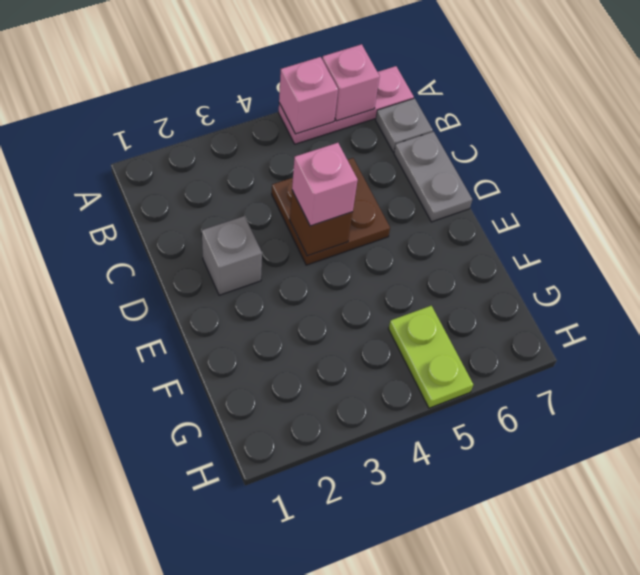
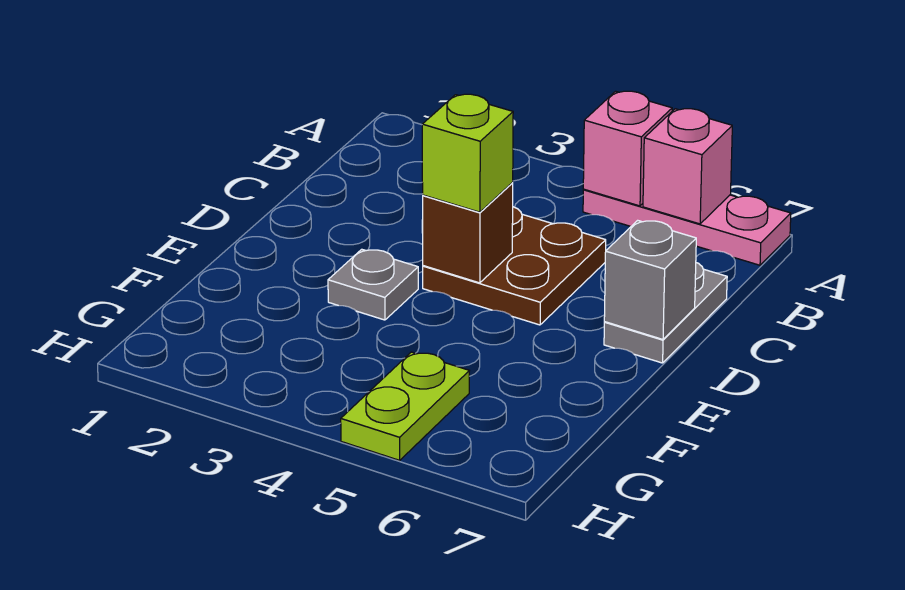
grey plate B7 level 1 -> grey plate E3 level 1
grey brick D2 level 1 -> grey brick D7 level 2
pink brick D4 level 3 -> lime brick D4 level 3

